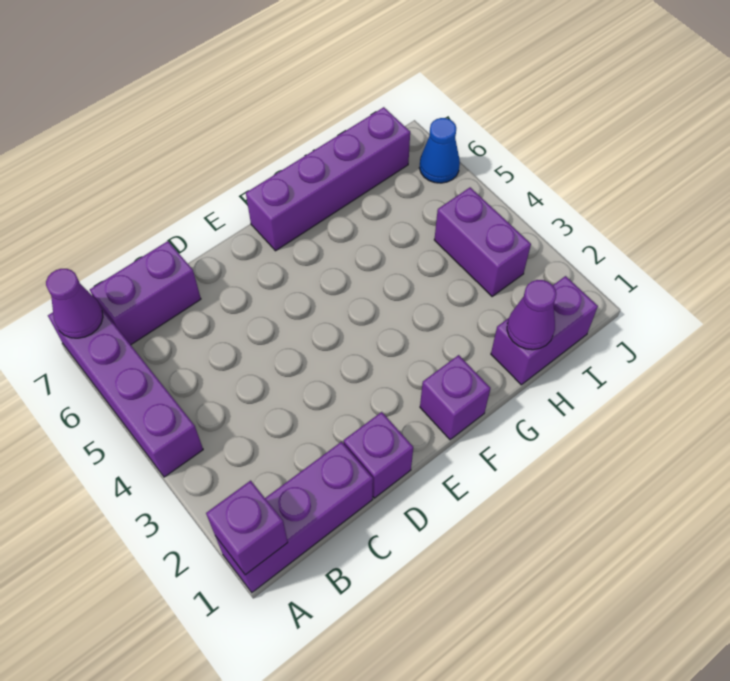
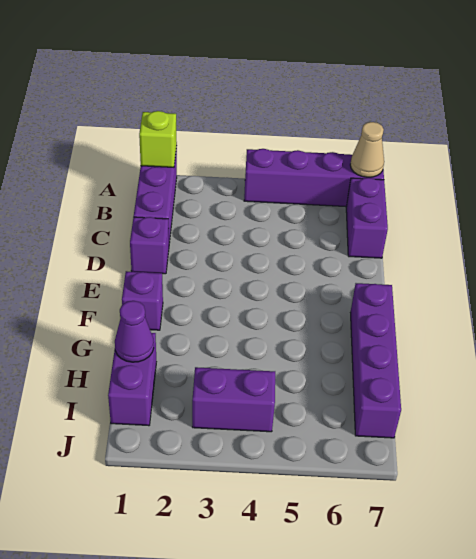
purple brick A1 level 2 -> lime brick A1 level 2
purple cone A7 level 2 -> tan cone A7 level 2
blue cone J6 level 1 -> none

